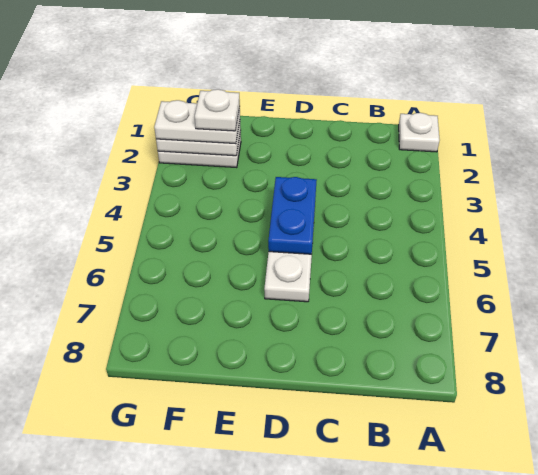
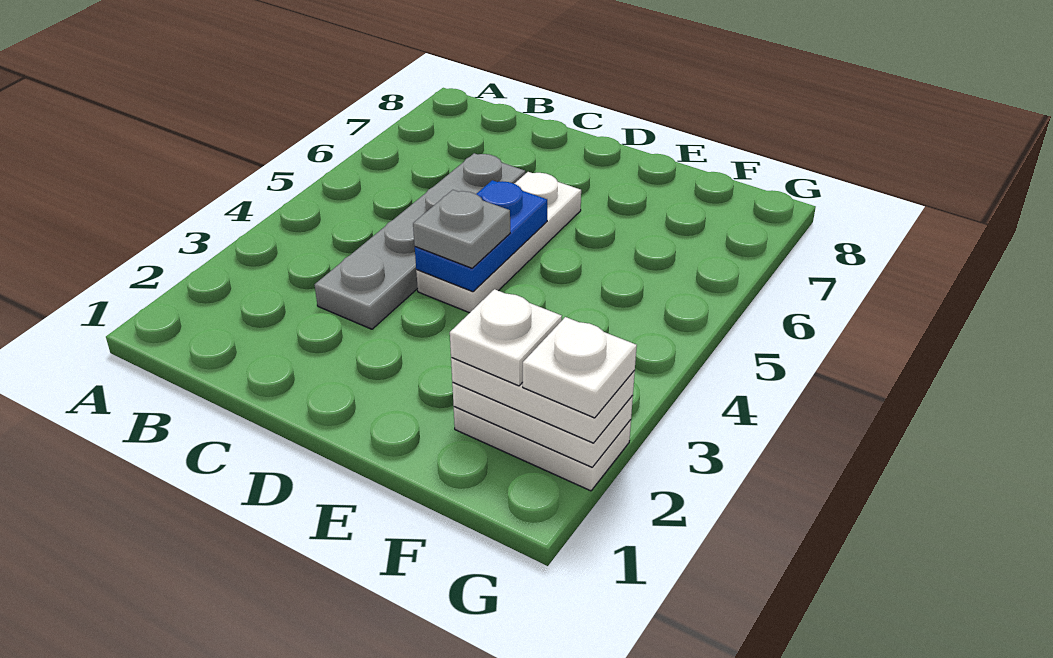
white plate A1 level 1 -> white plate G2 level 4
none -> grey plate C3:C6 level 1
none -> grey plate D4 level 3

